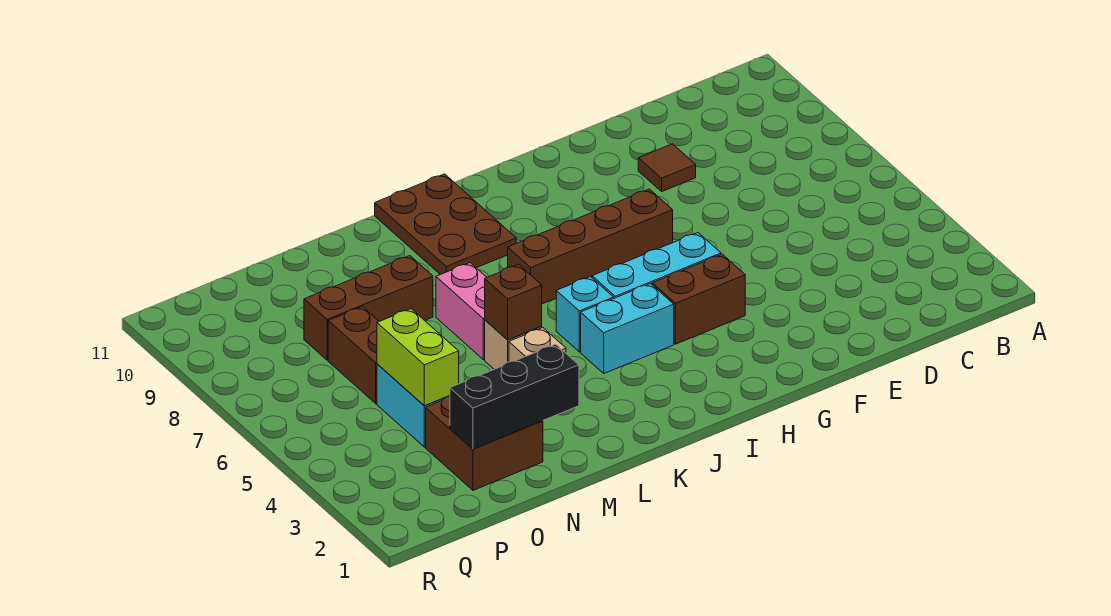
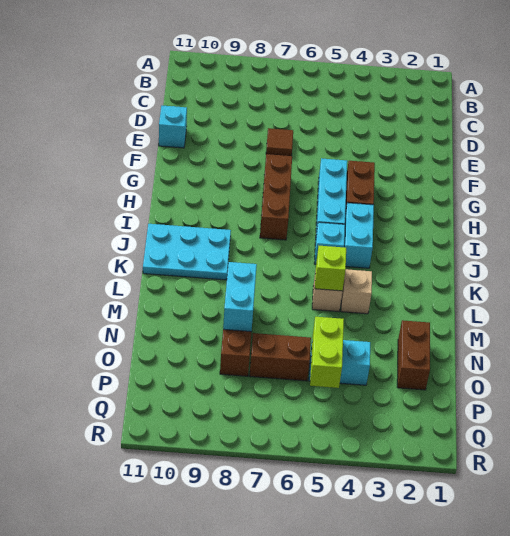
brown tile E9 level 1 -> brown tile E7 level 1
none -> cyan brick E11 level 1
brown brick G7:J7 level 1 -> brown brick G7:I7 level 1
brown plate J9:K11 level 1 -> cyan plate J9:K11 level 1
brown brick L5 level 2 -> lime brick L5 level 2
pink brick L6:L7 level 1 -> none
black brick M2:O2 level 2 -> none
none -> cyan brick M8:N8 level 2
brown brick N2:O3 level 1 -> brown brick N2:O2 level 1
lime brick O4:O5 level 2 -> lime brick O5:P5 level 2

